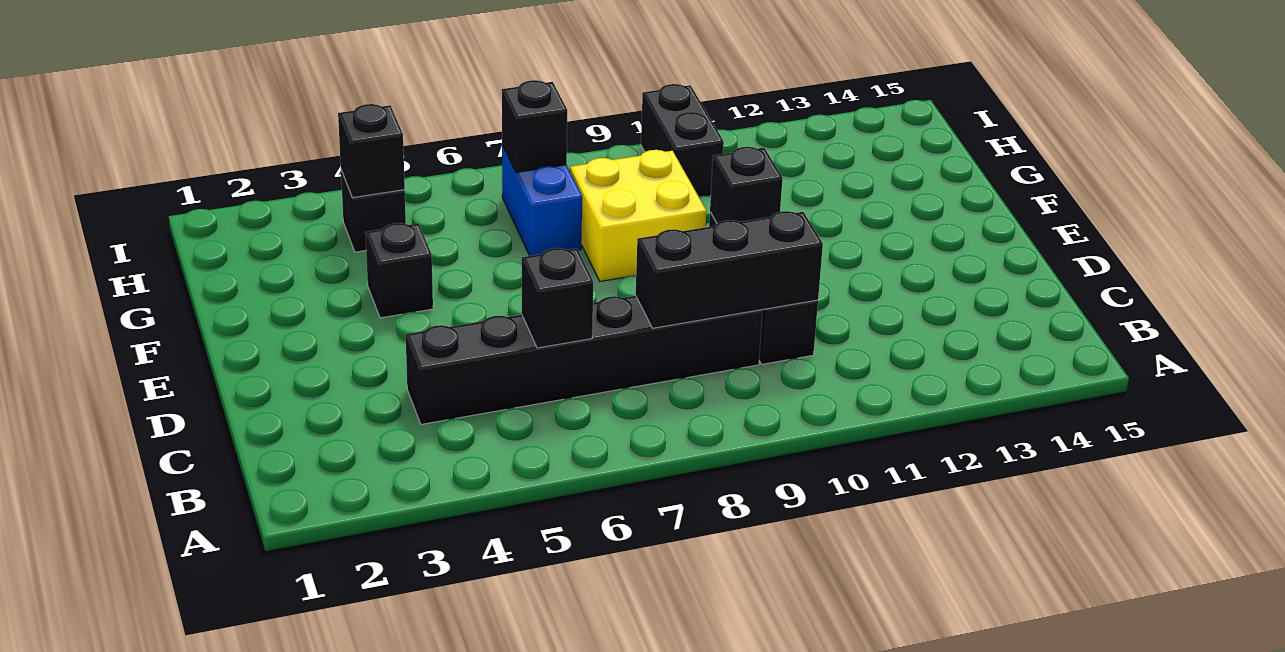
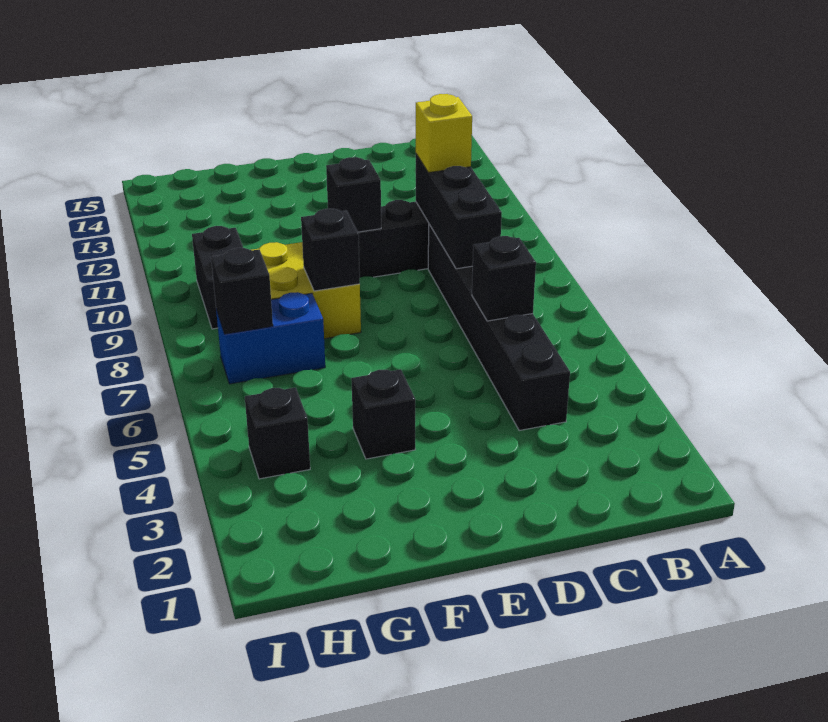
none -> yellow brick C10 level 3
black brick H4 level 2 -> black brick F8 level 2
black brick H10:I10 level 1 -> black brick H9:H10 level 1

